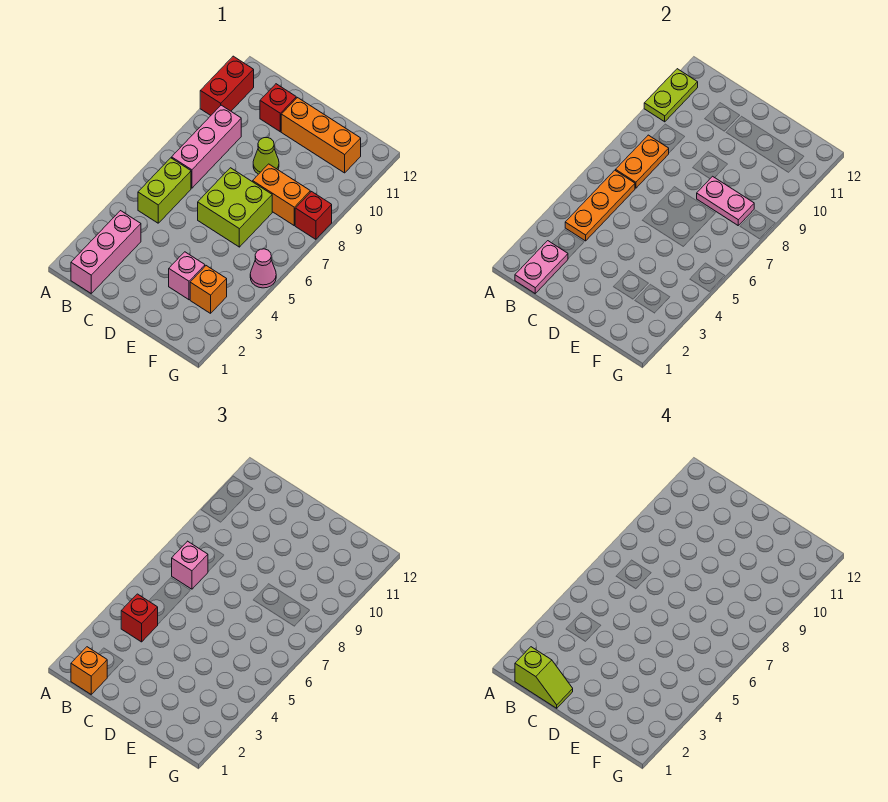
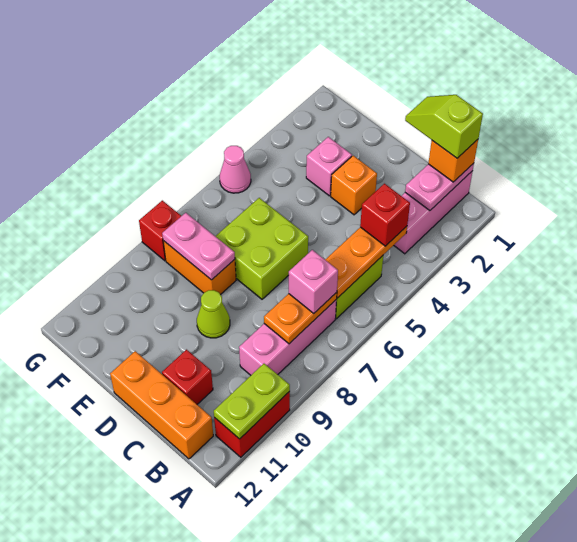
orange brick D11:F11 level 1 -> orange brick B12:D12 level 1
orange brick F3 level 1 -> orange brick D3 level 1

